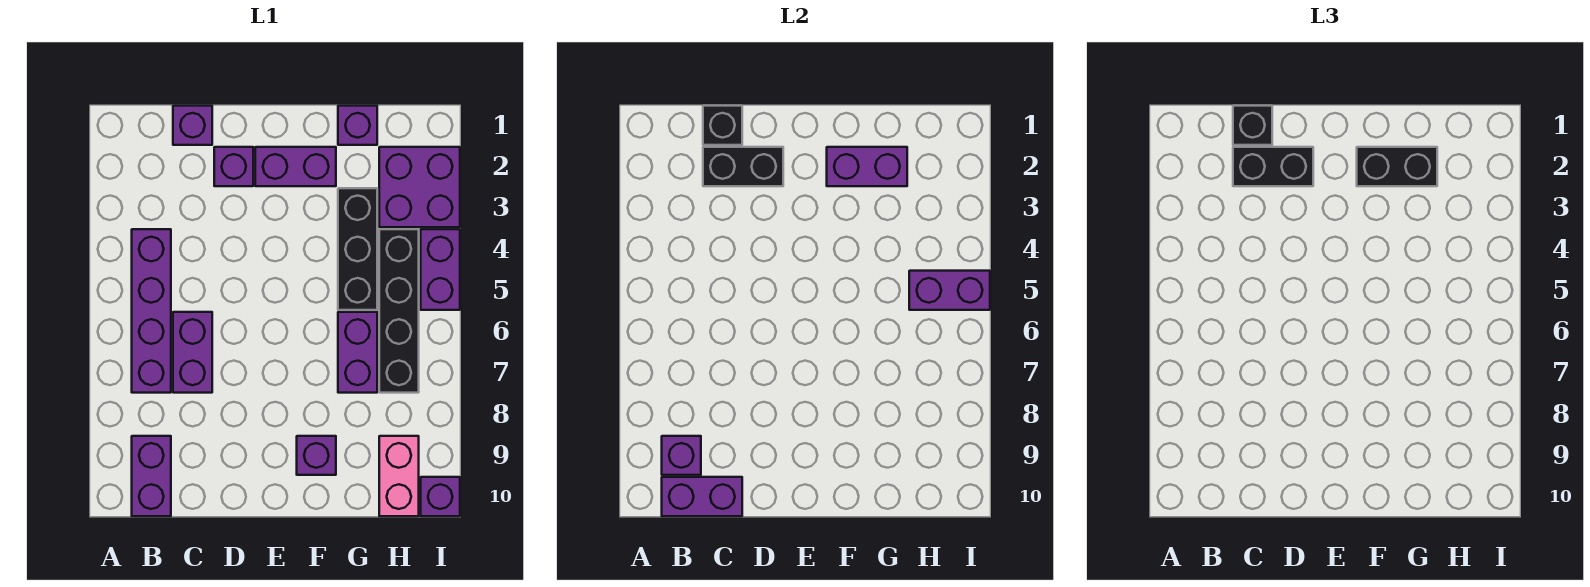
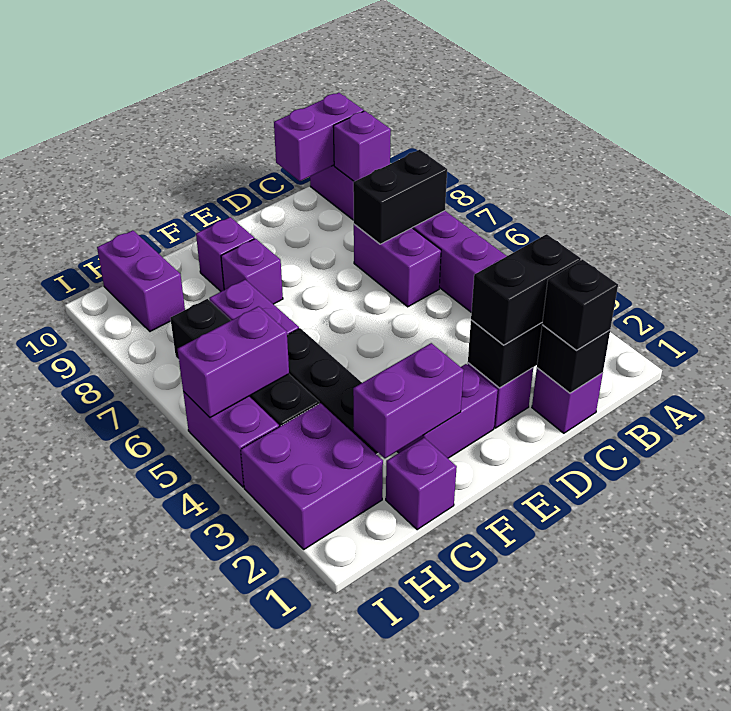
black brick F2:G2 level 3 -> black brick B7:C7 level 2
pink brick H9:H10 level 1 -> purple brick H9:H10 level 1
purple brick I10 level 1 -> purple brick F8 level 1

